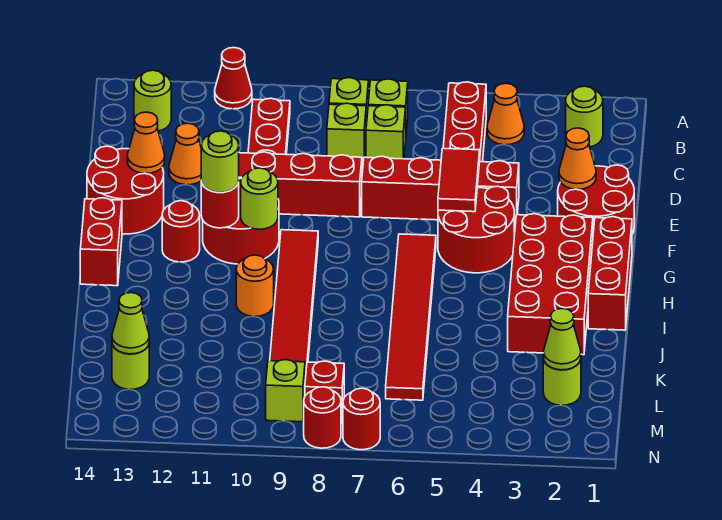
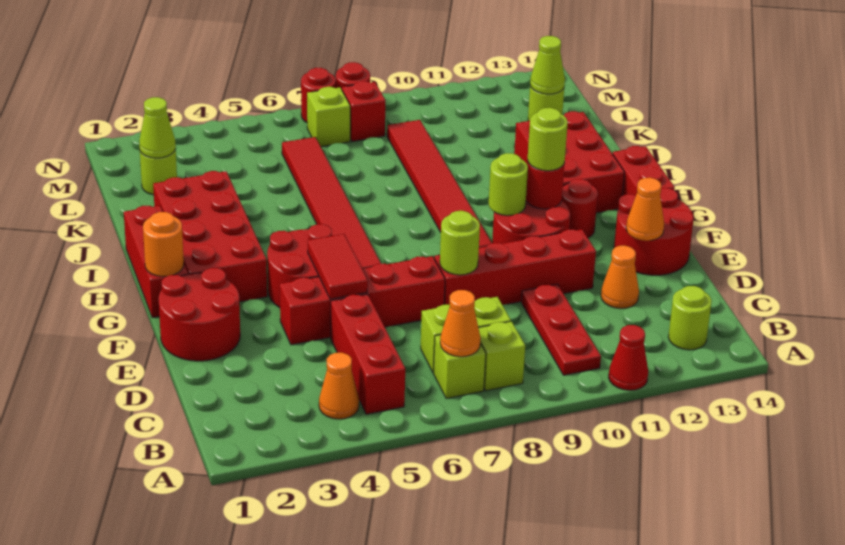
lime round brick B2 level 1 -> lime round brick E8 level 2
orange cone E2 level 2 -> orange cone B7 level 2
none -> red brick H12:J13 level 1
orange round brick I10 level 1 -> orange round brick G1 level 2
lime brick M9 level 1 -> lime brick M7 level 1

